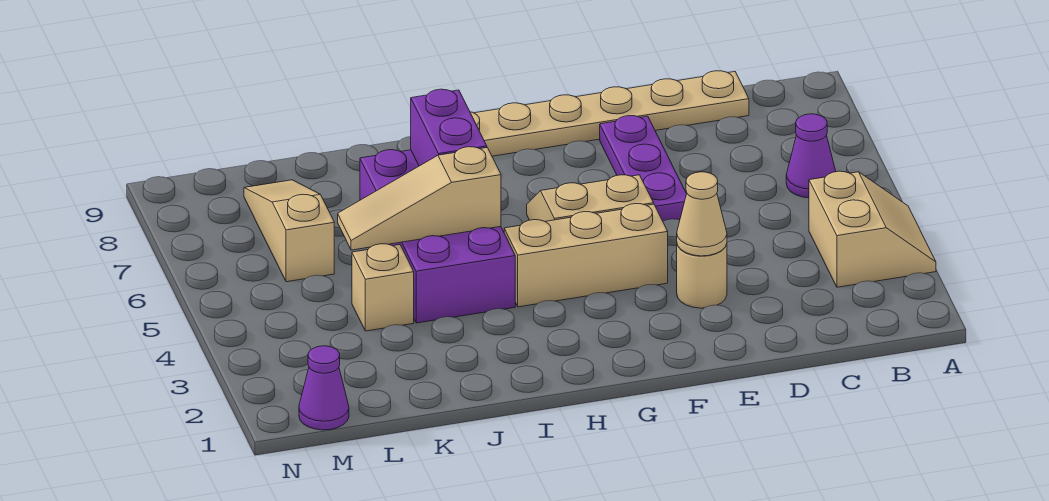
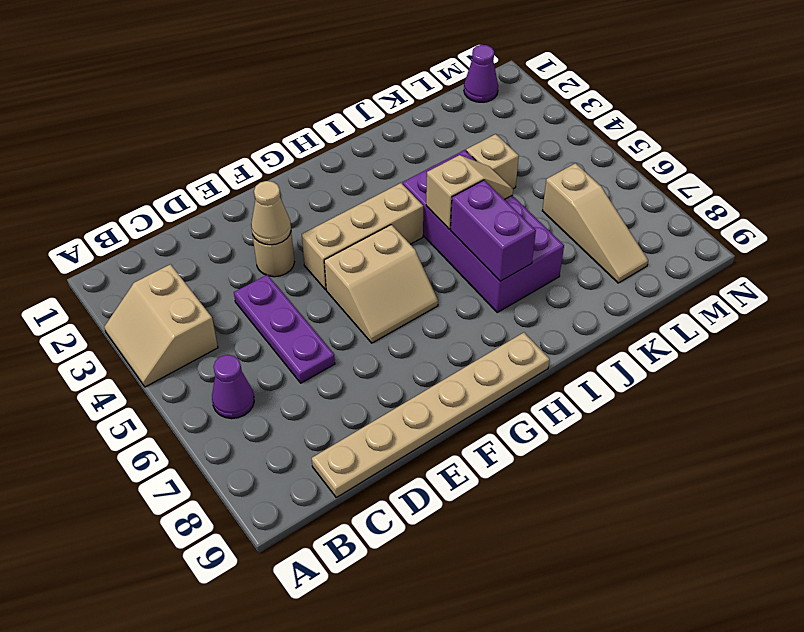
purple plate E6:E8 level 1 -> purple plate D4:D6 level 1
tan slope I5:K5 level 2 top I -> tan slope I5:J5 level 2 top I

